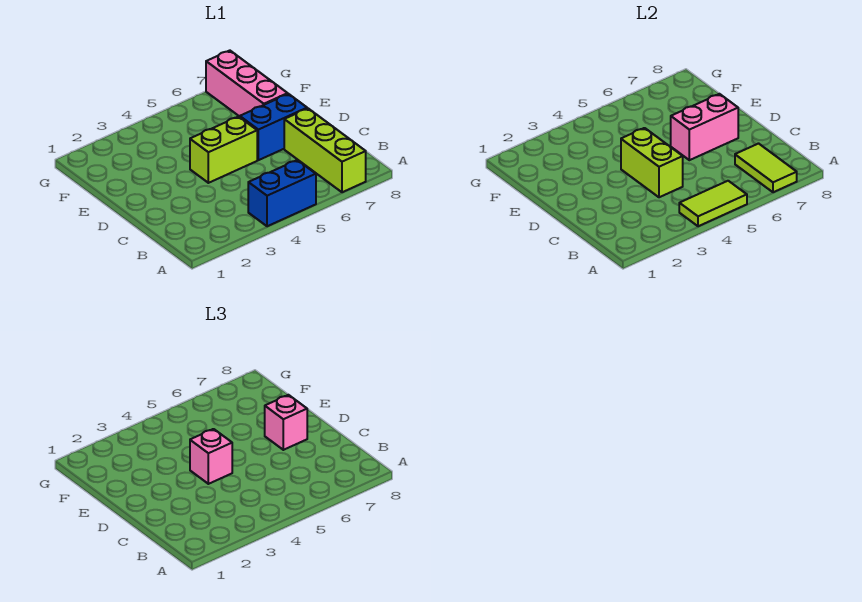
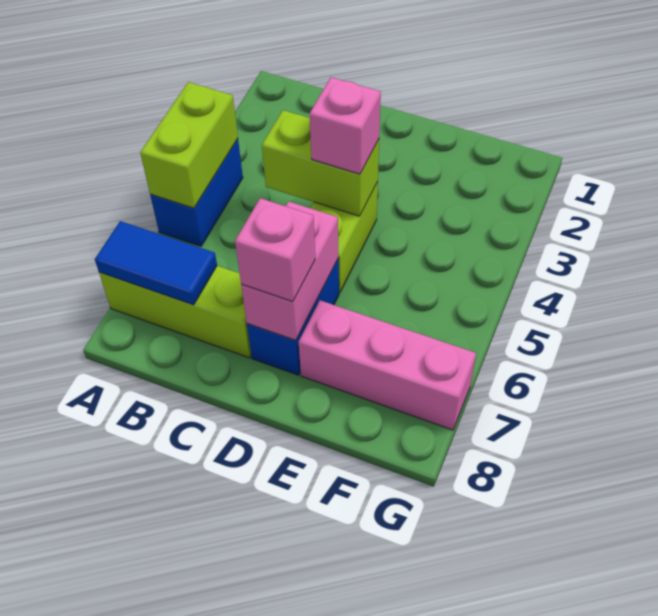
lime tile A4:A5 level 2 -> lime brick A4:A5 level 2
lime tile A7:B7 level 2 -> blue tile A7:B7 level 2

